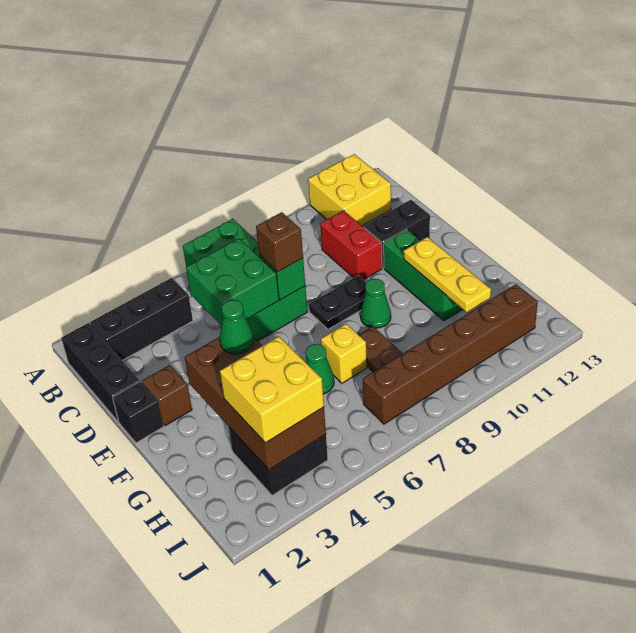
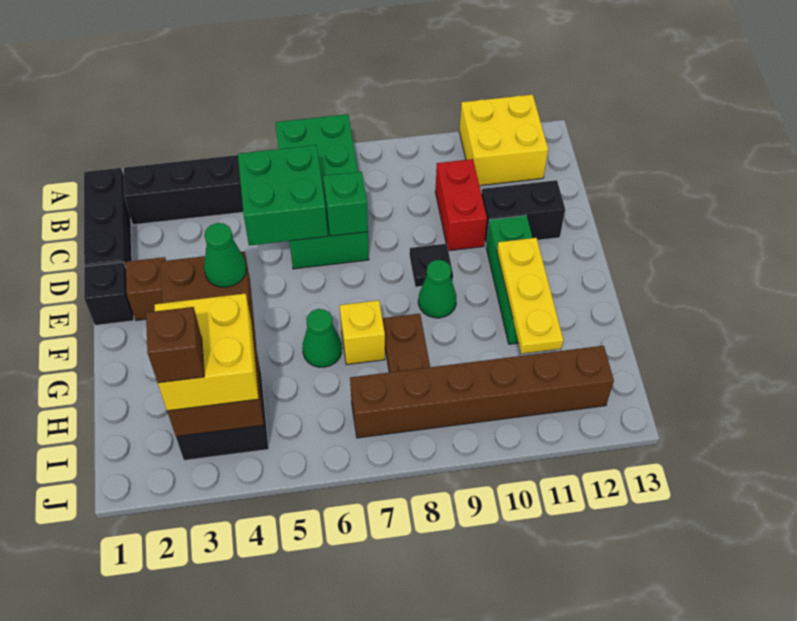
brown brick D7 level 3 -> brown brick I3 level 4
black plate E8:E9 level 1 -> black plate E9 level 1

